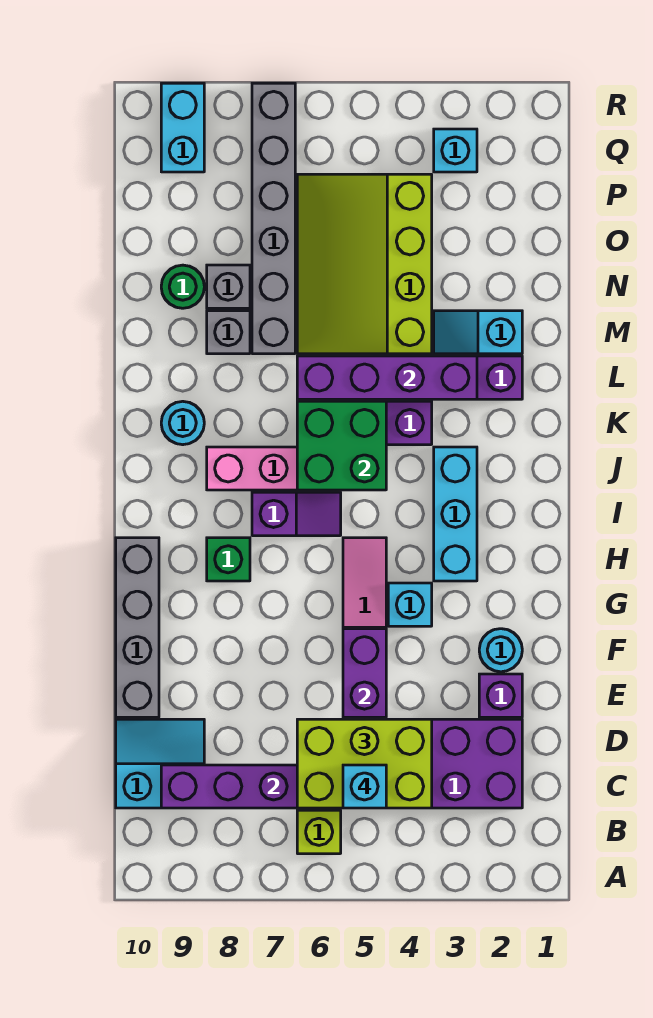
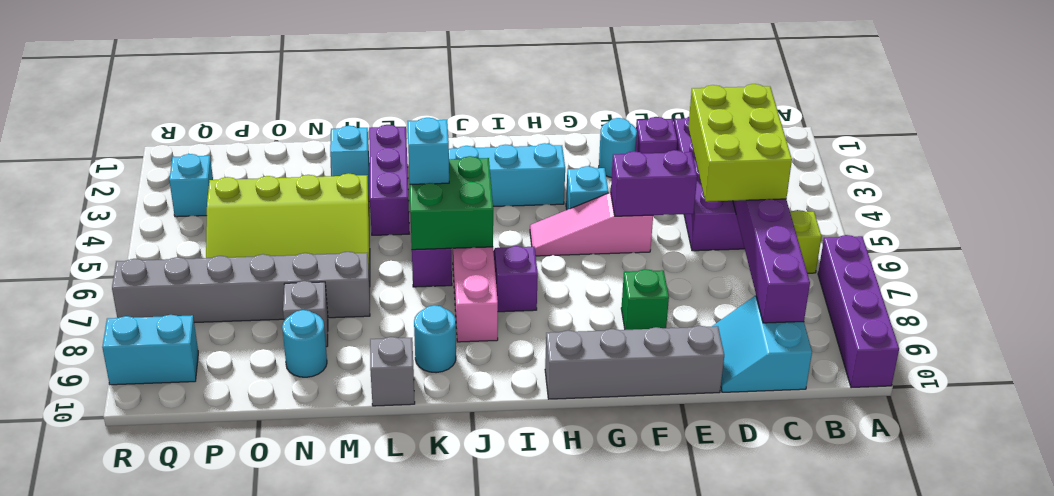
cyan brick C5 level 4 -> cyan brick K5 level 3
green brick H8 level 1 -> green brick F8 level 1
purple brick L3:L6 level 2 -> purple brick A7:A10 level 1
grey brick M8 level 1 -> grey brick L10 level 1
green round brick N9 level 1 -> cyan round brick N9 level 1

